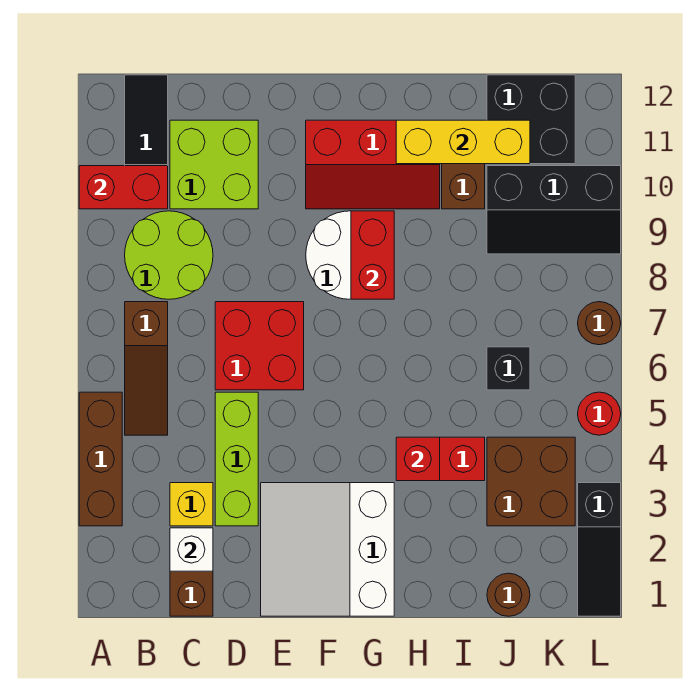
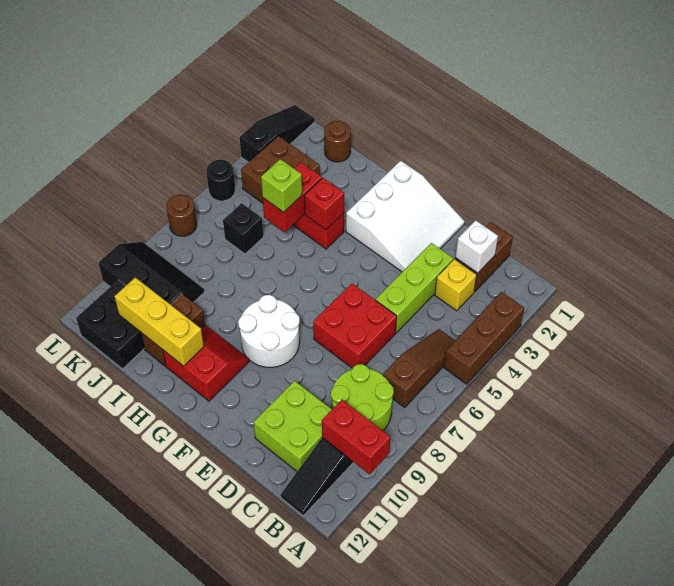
red slope F10:H11 level 1 top 11 -> red slope G10:H11 level 1 top 11
red brick G8:G9 level 2 -> red brick I4:I5 level 2
none -> lime brick I5 level 3
red round brick L5 level 1 -> black round brick L5 level 1

